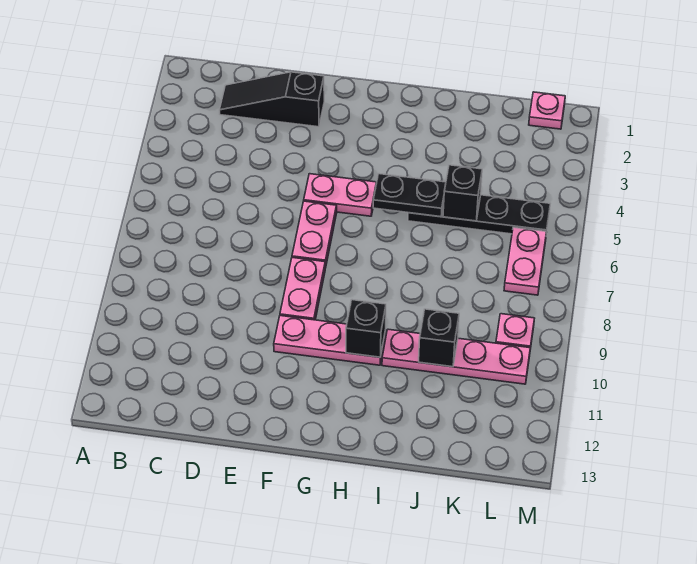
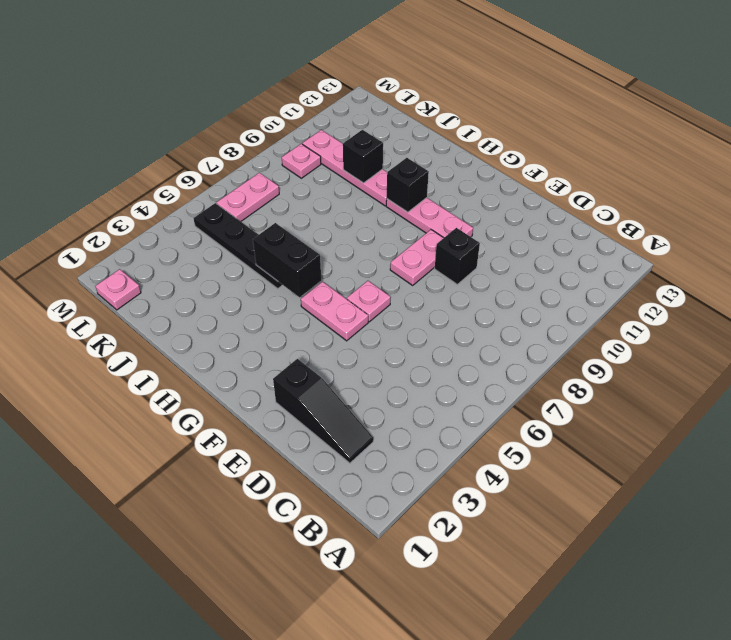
pink plate F6:F7 level 1 -> pink plate F6 level 1
black plate H5:I5 level 2 -> black brick H5:I5 level 2
black brick J5 level 2 -> black brick E9 level 1

